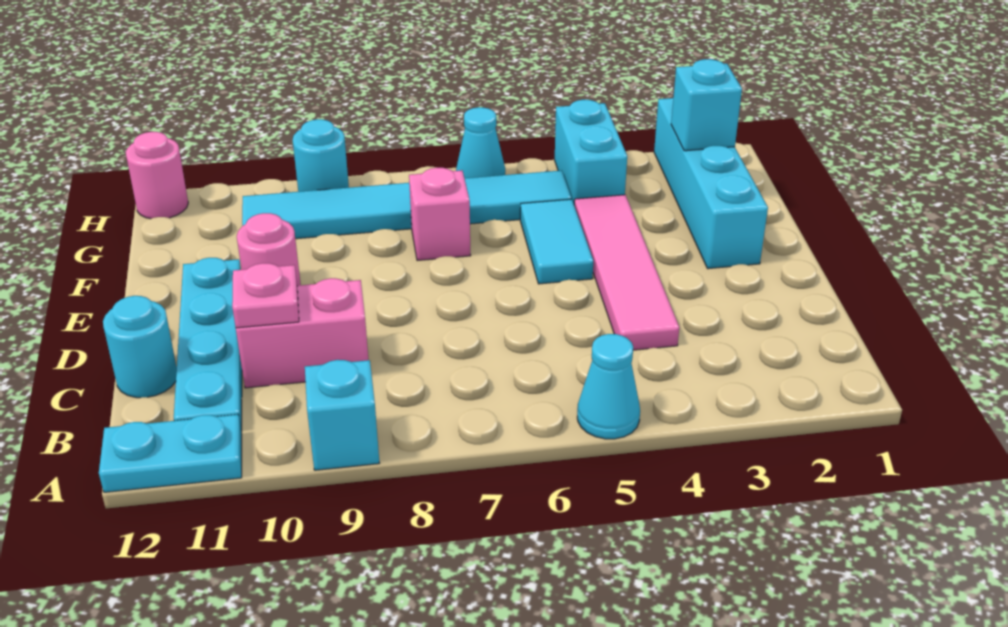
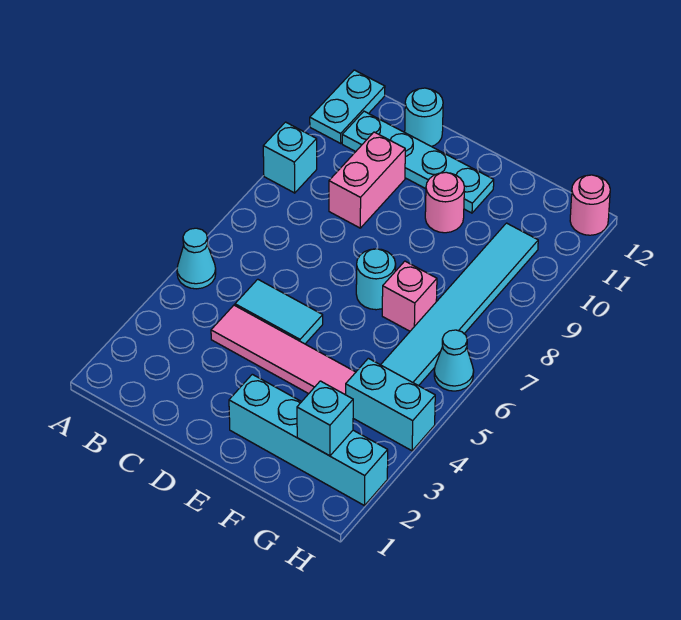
pink plate C10 level 2 -> none
cyan tile E5:F5 level 1 -> cyan tile C5:D5 level 1
cyan round brick H9 level 1 -> cyan round brick E7 level 1

